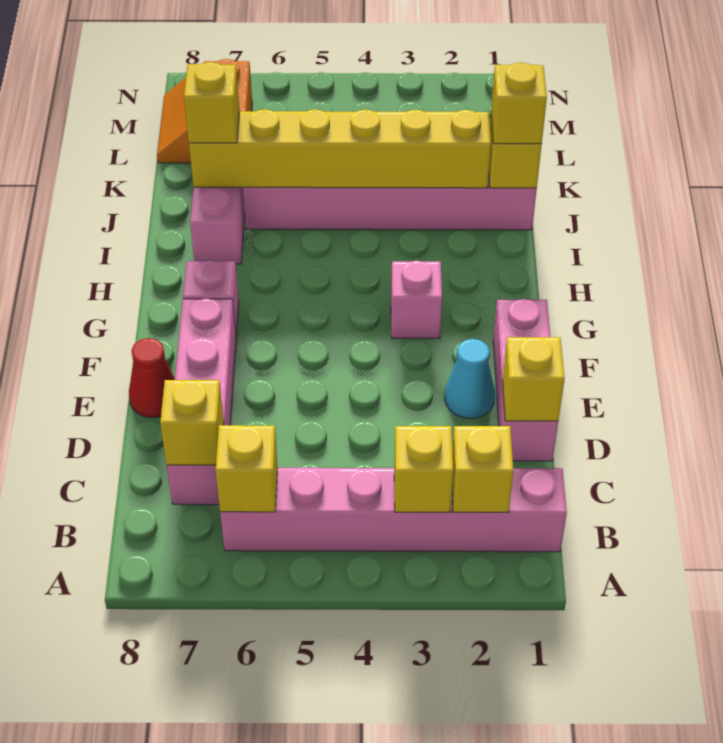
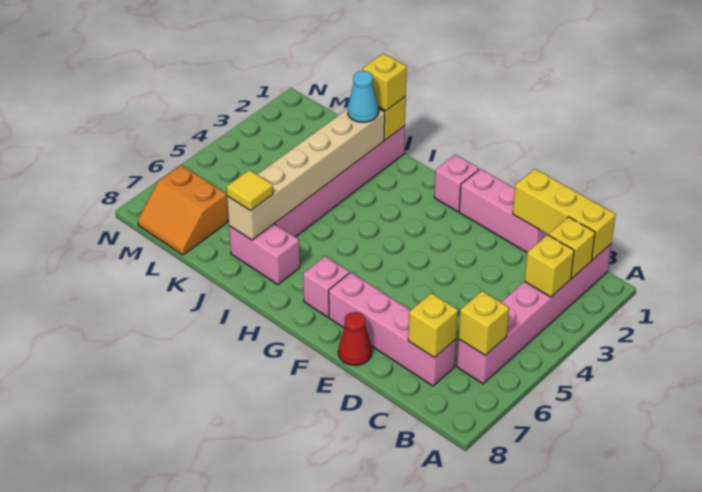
yellow brick D1 level 2 -> yellow brick B1:D1 level 2
cyan cone E2 level 1 -> cyan cone J2 level 3
pink brick G3 level 1 -> pink brick G1 level 1
yellow brick J2:J7 level 2 -> tan brick J2:J7 level 2
yellow brick J7 level 3 -> yellow tile J7 level 3

